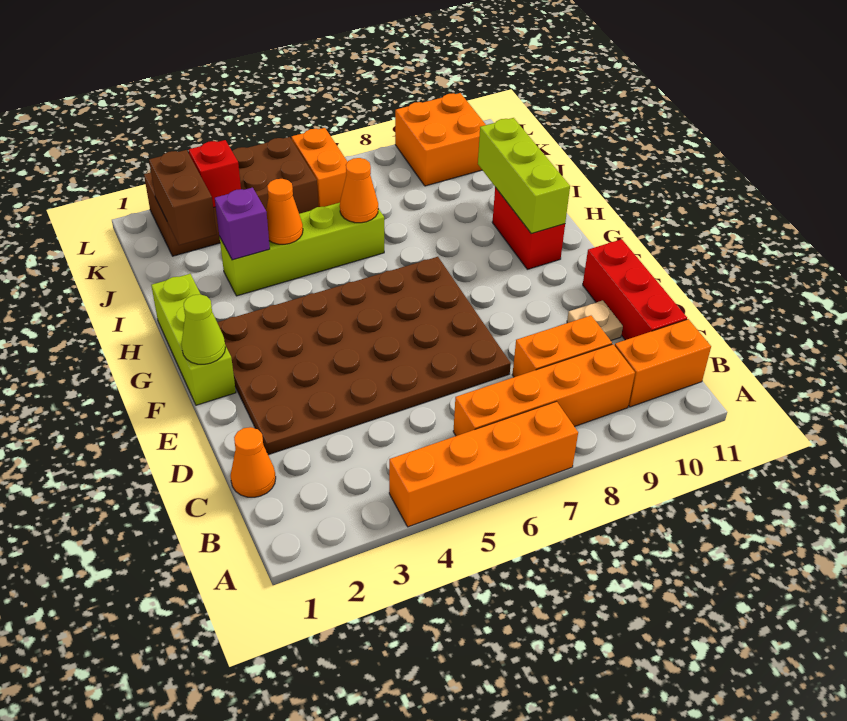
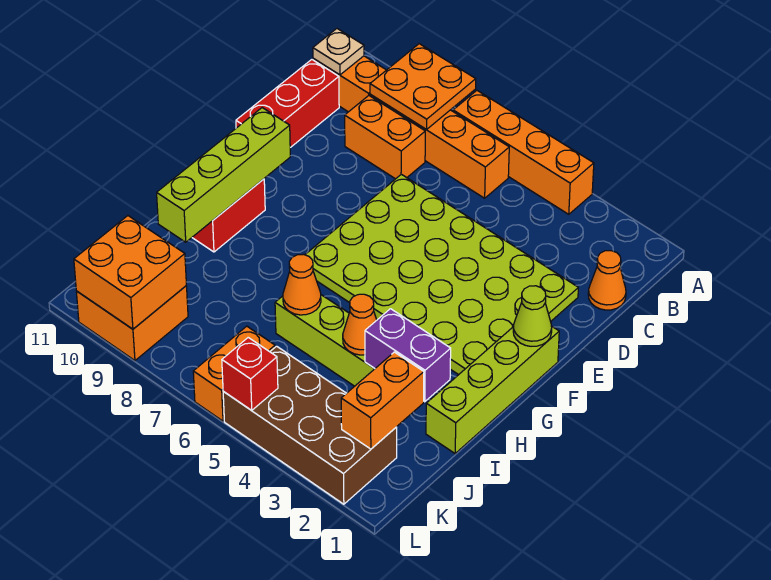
none -> orange plate A8:B9 level 2
brown plate D2:G7 level 1 -> lime plate D2:G7 level 1
tan plate D10 level 1 -> tan plate B11 level 2
lime brick F1:H1 level 1 -> lime brick F1:I1 level 1
lime brick G10:I10 level 2 -> lime brick F10:I10 level 2
purple brick I3 level 2 -> purple brick I2:I3 level 2
brown brick J2:K2 level 2 -> orange brick J2:K2 level 2
red brick K3 level 2 -> red brick L5 level 2
none -> orange brick K9:L10 level 2

